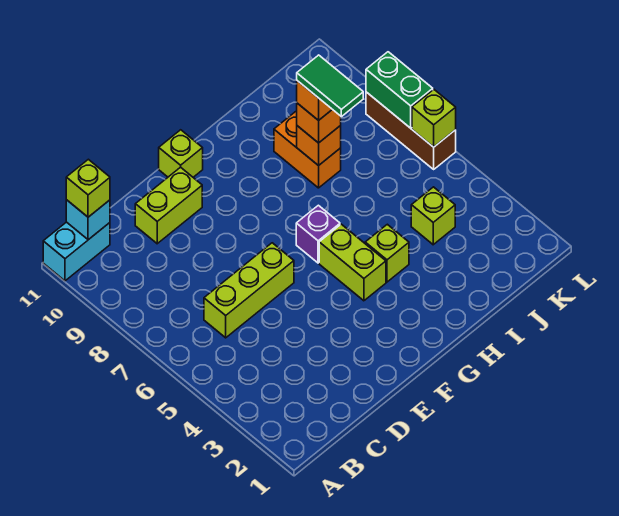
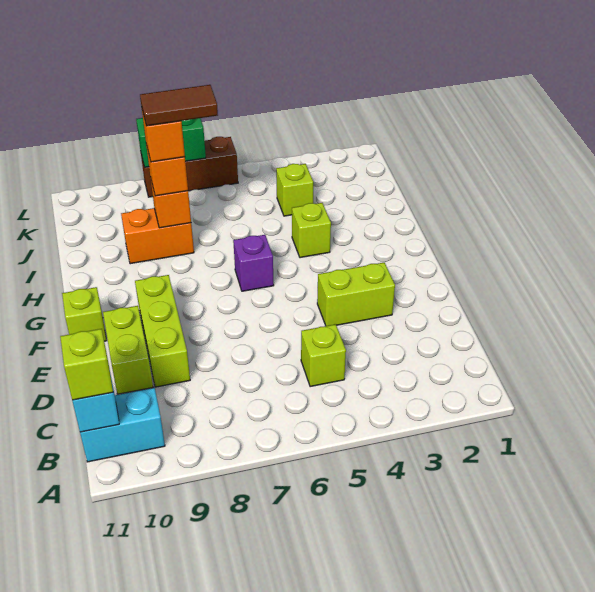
cyan brick A11:B11 level 1 -> cyan brick B10:B11 level 1
lime brick C6:E6 level 1 -> lime brick D9:F9 level 1
lime brick G4:G5 level 1 -> lime brick E3:E4 level 1
green tile I7:I8 level 5 -> brown tile I7:I8 level 5
lime brick L6 level 2 -> lime brick C5 level 1

